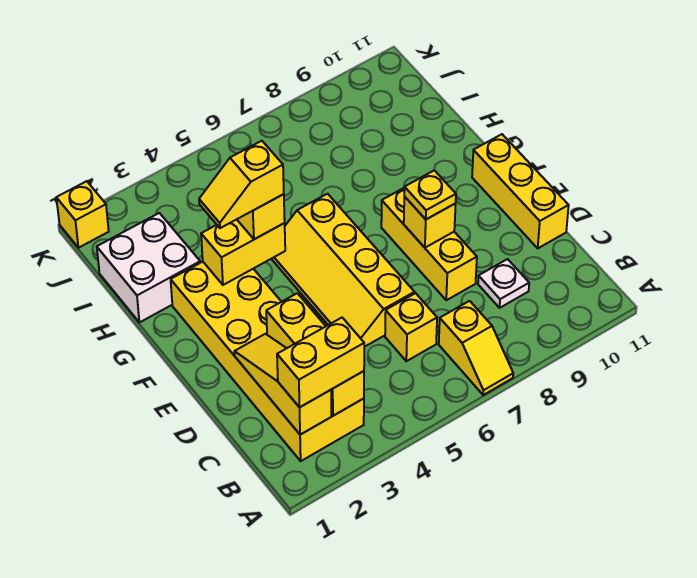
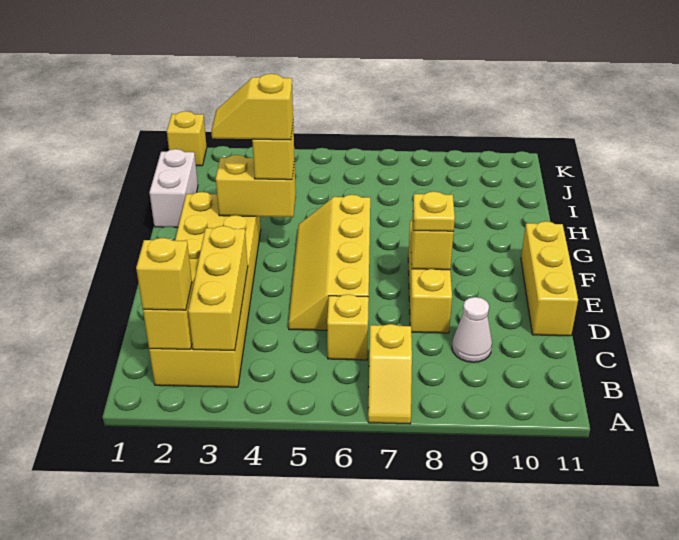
yellow brick B2:B3 level 3 -> yellow brick B2 level 3
white plate C9 level 1 -> white cone C9 level 1
white brick H1:I2 level 1 -> white brick H1:I1 level 1

